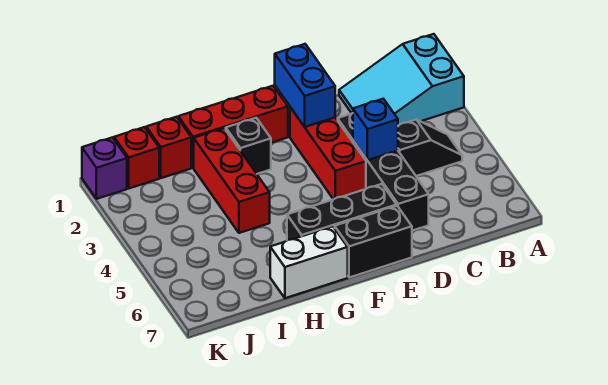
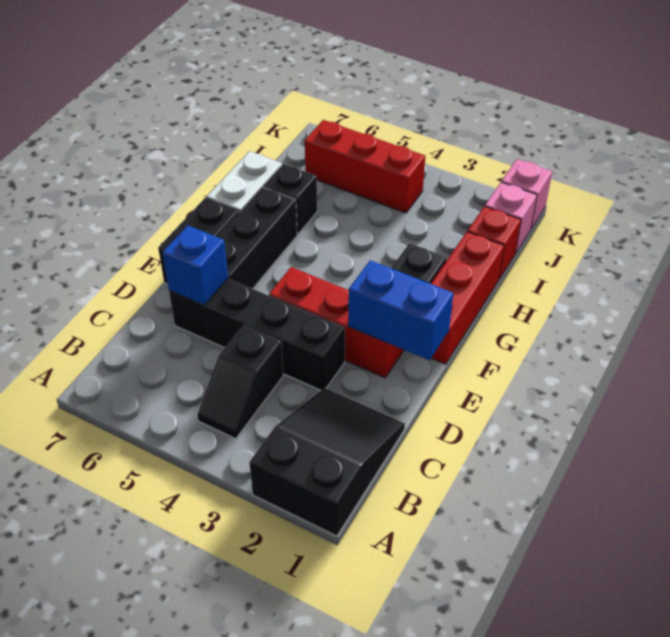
cyan slope A1:C2 level 1 top A -> black slope A1:C2 level 1 top A
blue brick D4 level 2 -> blue brick D6 level 2
red brick H2:H4 level 1 -> red brick J4:J6 level 1
none -> black brick H6 level 1
red brick J1 level 1 -> pink brick J1 level 1
purple brick K1 level 1 -> pink brick K1 level 1

